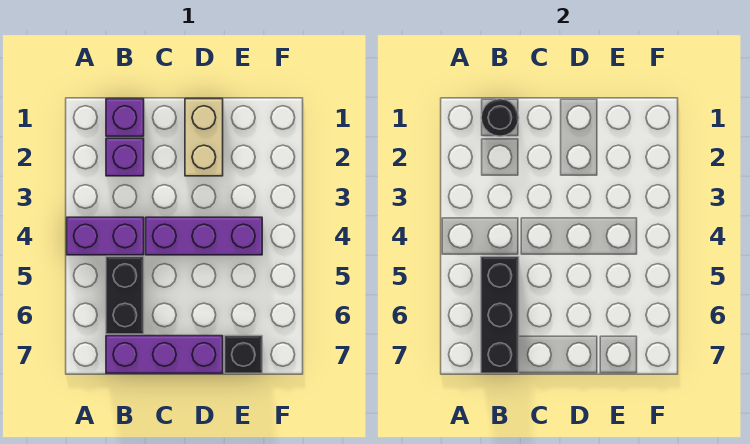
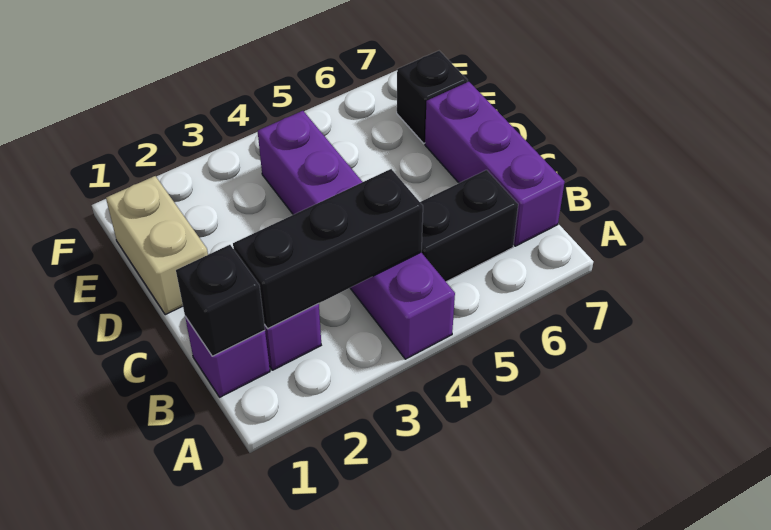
black round brick B1 level 2 -> black brick B1 level 2
black brick B5:B7 level 2 -> black brick B2:B4 level 2
tan brick D1:D2 level 1 -> tan brick D1:E1 level 1

